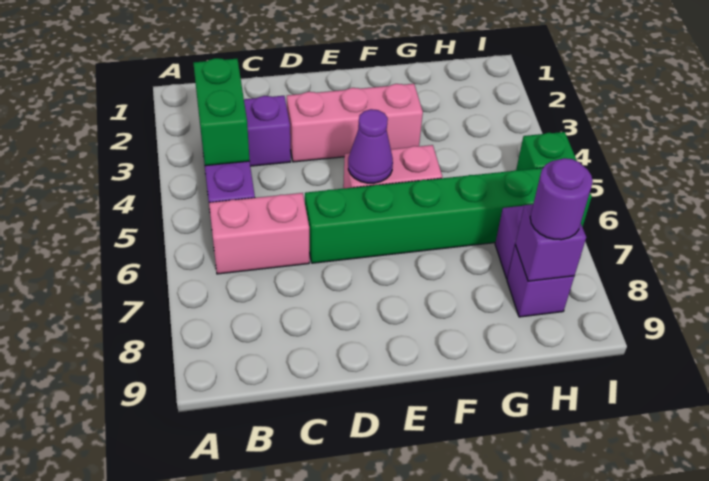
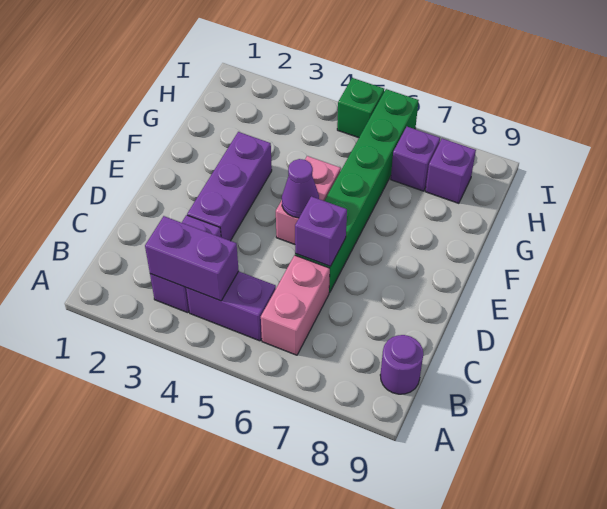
green brick B3:B4 level 2 -> purple brick B3:B4 level 2
pink brick D3:F3 level 1 -> purple brick D3:F3 level 1
purple brick H8 level 2 -> purple brick D6 level 2
purple round brick H8 level 3 -> purple round brick B9 level 1

